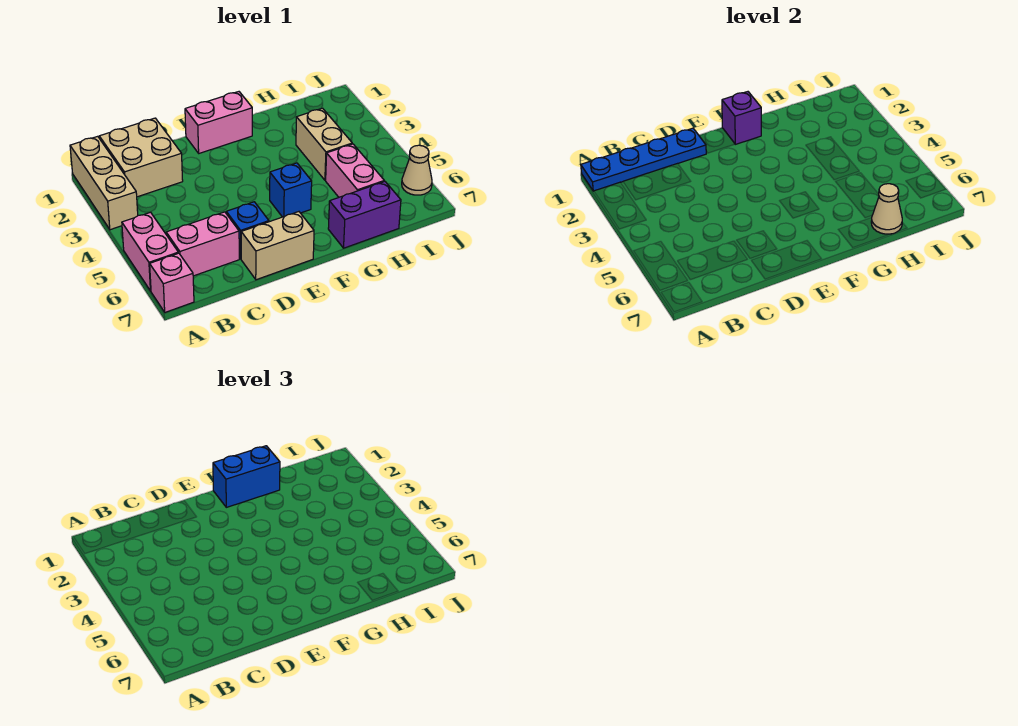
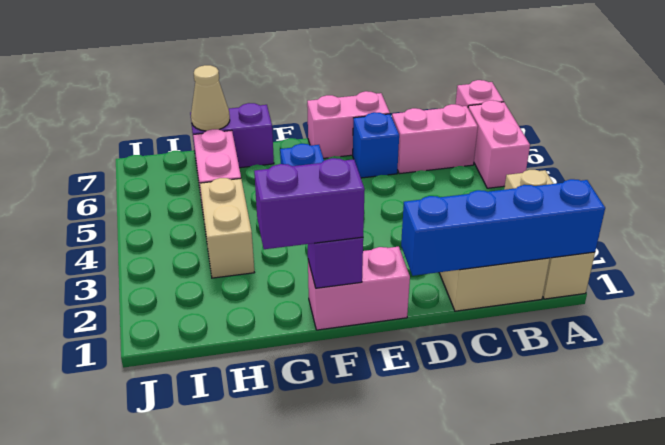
blue plate A1:D1 level 2 -> blue brick A1:D1 level 2
tan brick D7:E7 level 1 -> pink brick D7:E7 level 1
blue brick F1:G1 level 3 -> purple brick F1:G1 level 3
tan cone J6 level 1 -> none

